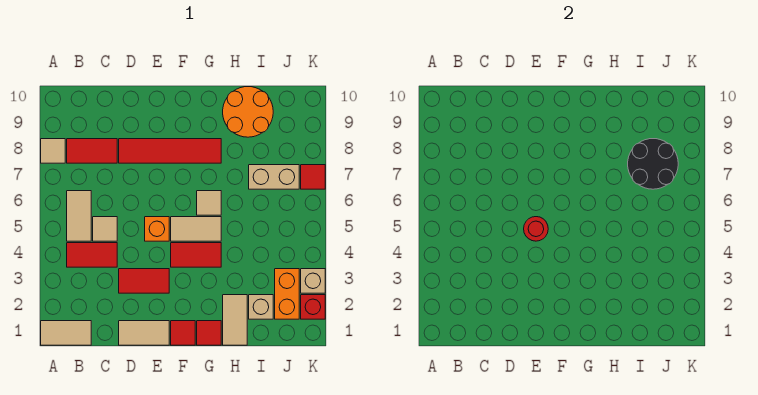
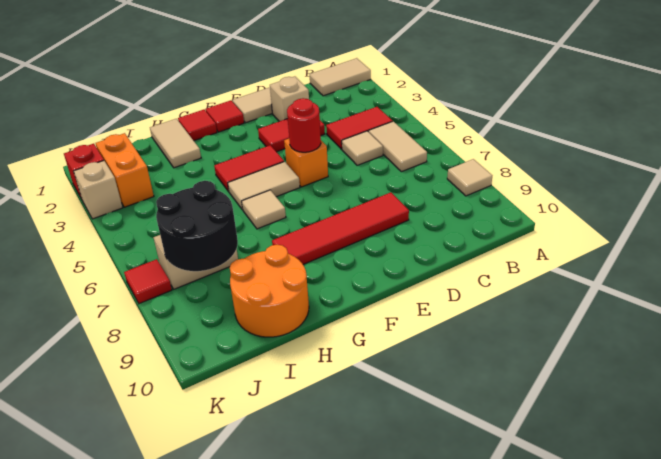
red tile B8:C8 level 1 -> none
tan brick I2 level 1 -> tan brick D2 level 1

